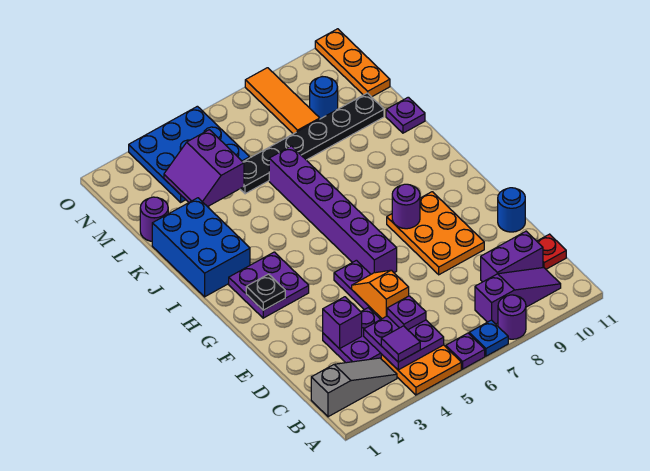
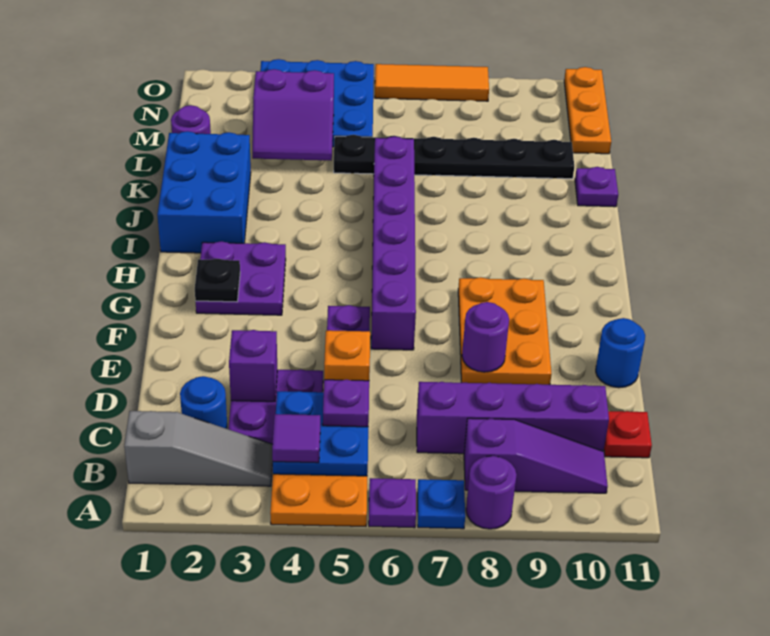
purple plate B4:C5 level 2 -> blue plate B4:C5 level 2
purple brick C9:C10 level 1 -> purple brick C7:C10 level 1
purple round brick G8 level 2 -> purple round brick E8 level 2
purple slope L3:M4 level 2 top 4 -> purple slope L3:M4 level 2 top M
orange tile M8:O8 level 1 -> orange tile O6:O8 level 1
blue round brick M9 level 1 -> blue round brick C2 level 1

